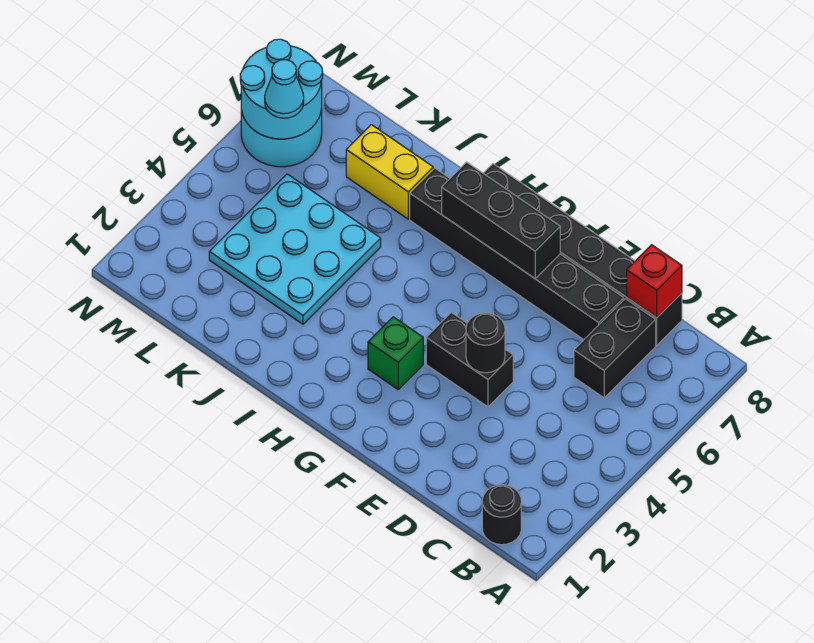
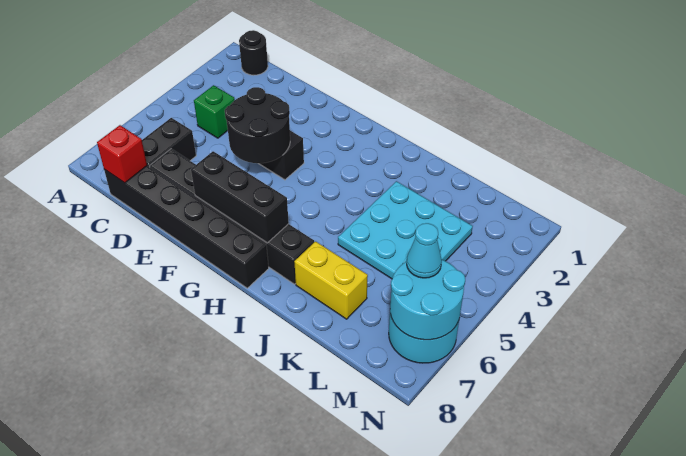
black round brick E4 level 2 -> black round brick E4:F5 level 2
green brick G3 level 1 -> green brick C4 level 1

